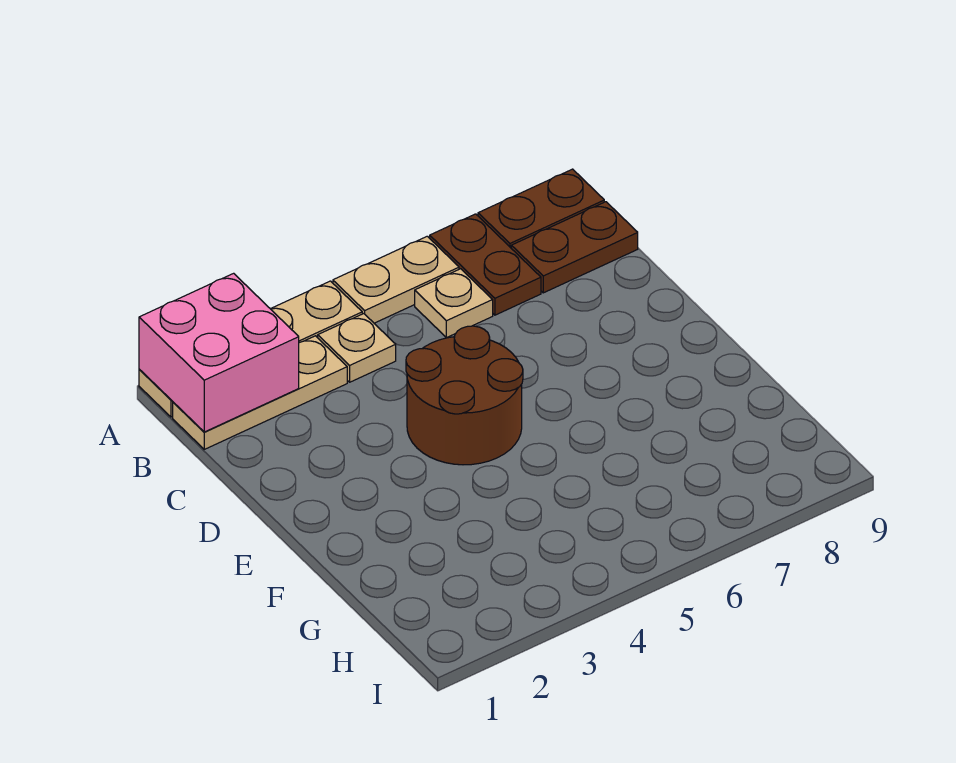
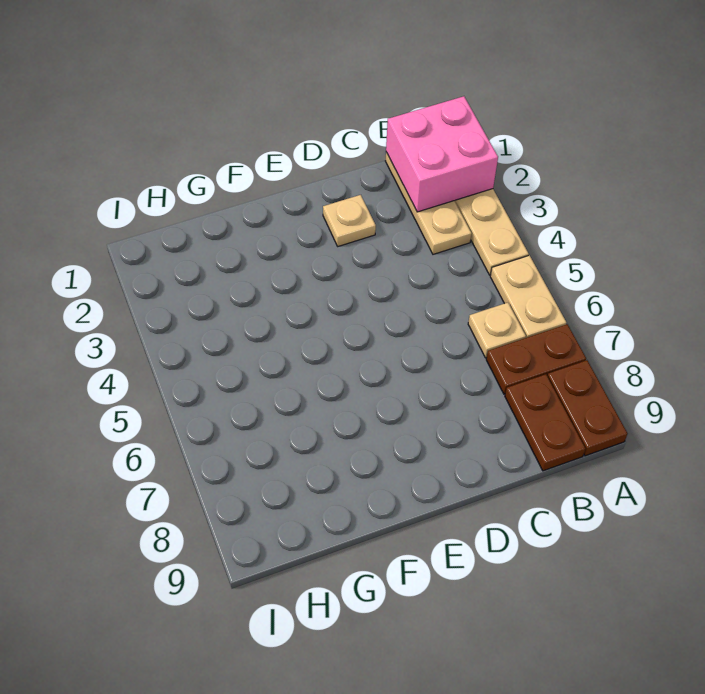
tan plate B4 level 1 -> tan plate D2 level 1
brown round brick D4:E5 level 1 -> none

